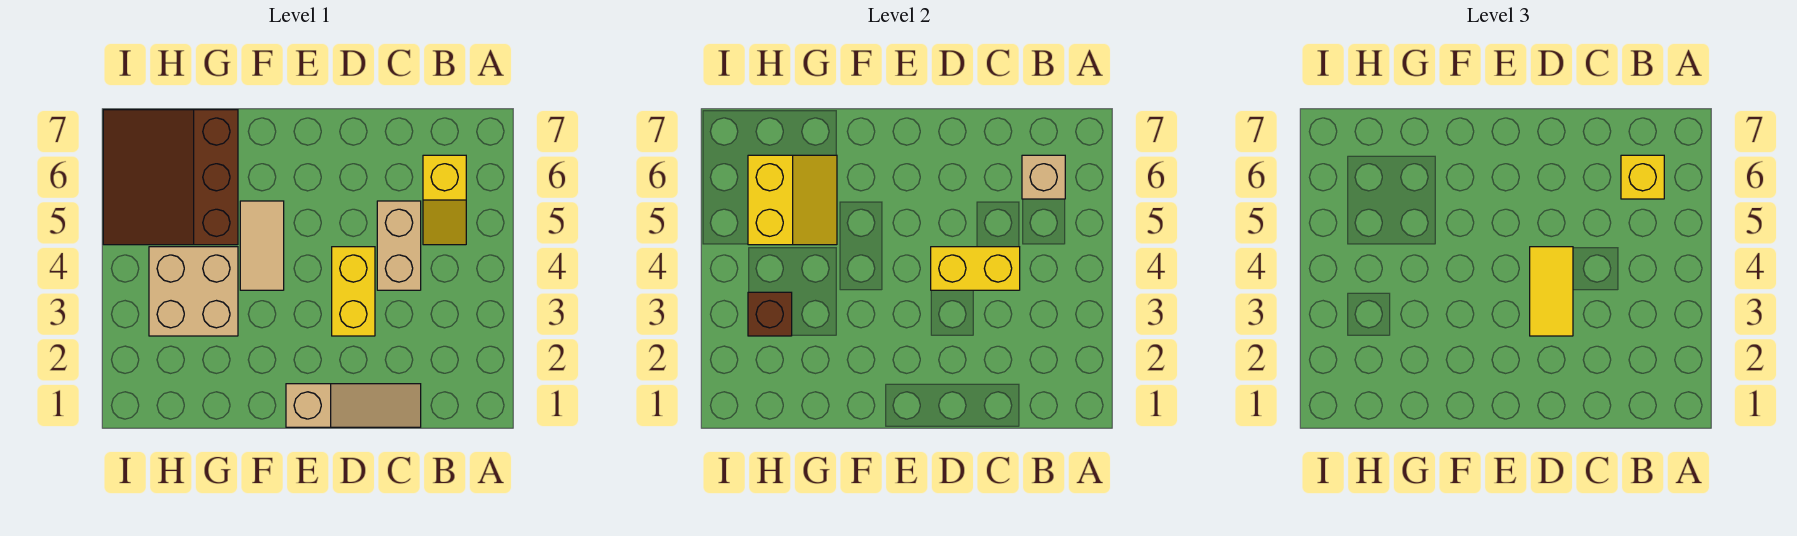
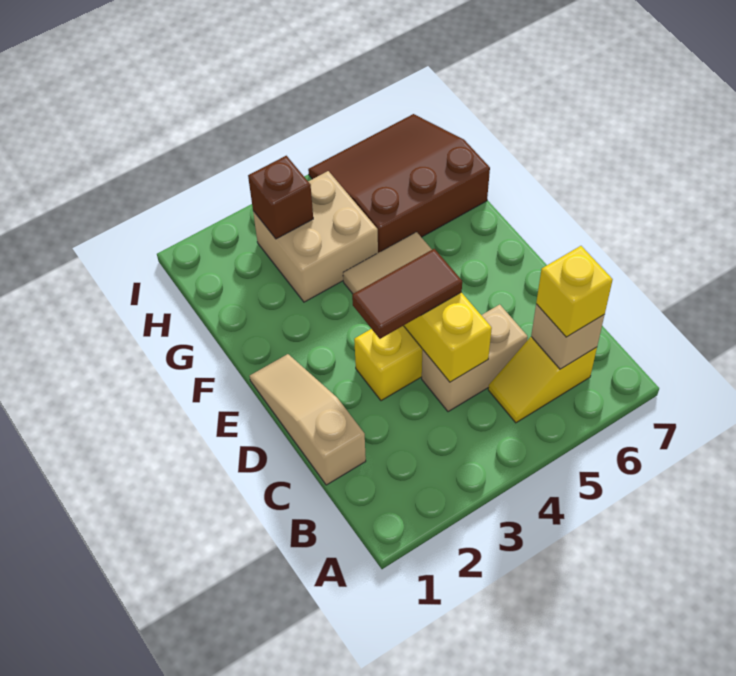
tan slope C1:E1 level 1 top E -> tan slope C1:E1 level 1 top C
yellow tile D3:D4 level 3 -> brown tile D3:D4 level 3
yellow slope G5:H6 level 2 top H -> none

